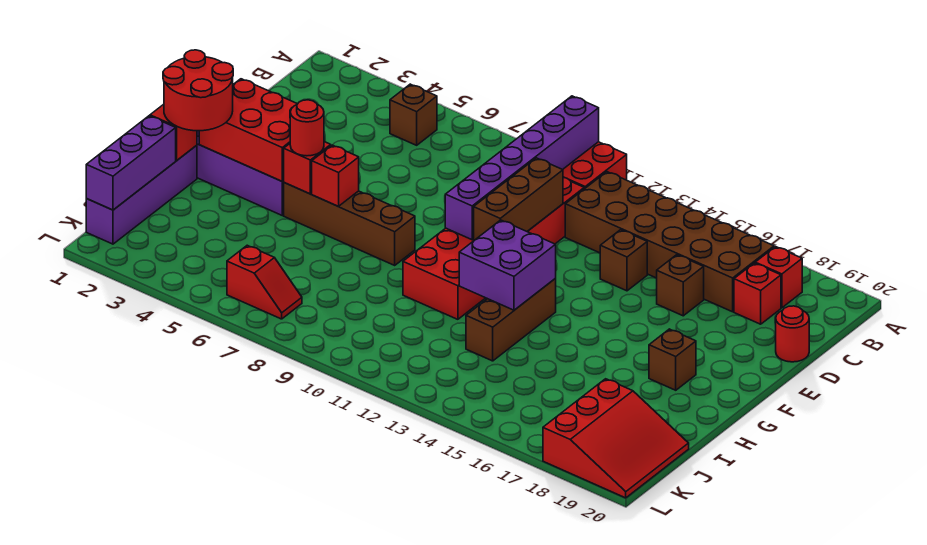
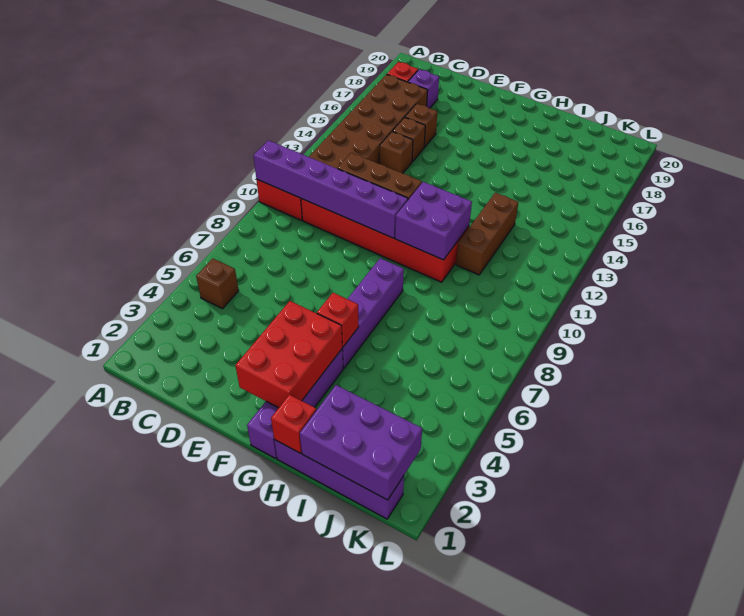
red brick C18 level 1 -> purple brick C18 level 1
red round brick D20 level 1 -> none
red round brick G1:H2 level 3 -> none
brown brick G5:G8 level 1 -> purple brick G5:G8 level 1
red round brick G5 level 3 -> none
red brick G6 level 2 -> none
purple brick G12:H13 level 2 -> purple brick G10:H11 level 2
brown brick G13:I13 level 1 -> brown brick I11:I13 level 1
brown brick G18 level 1 -> brown brick D15 level 1
purple brick I1:K1 level 2 -> purple brick I1:K2 level 2
red slope J18:L20 level 1 top 18 -> none
red slope K6:K7 level 1 top 6 -> none

